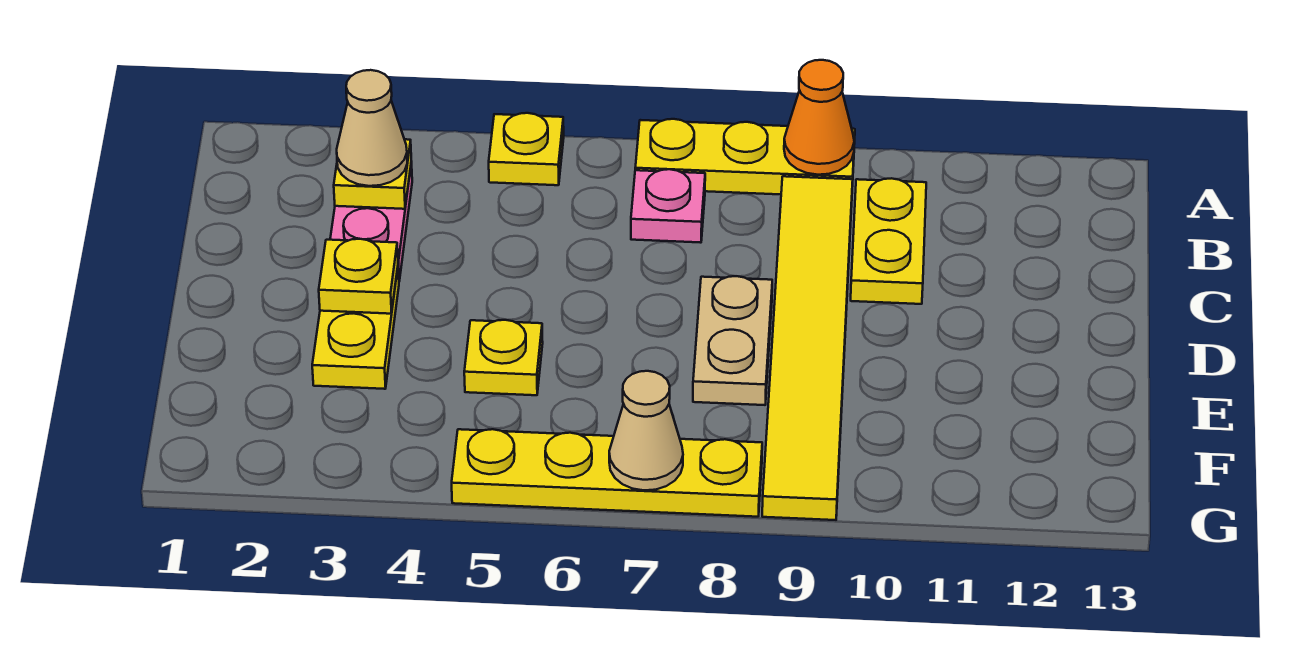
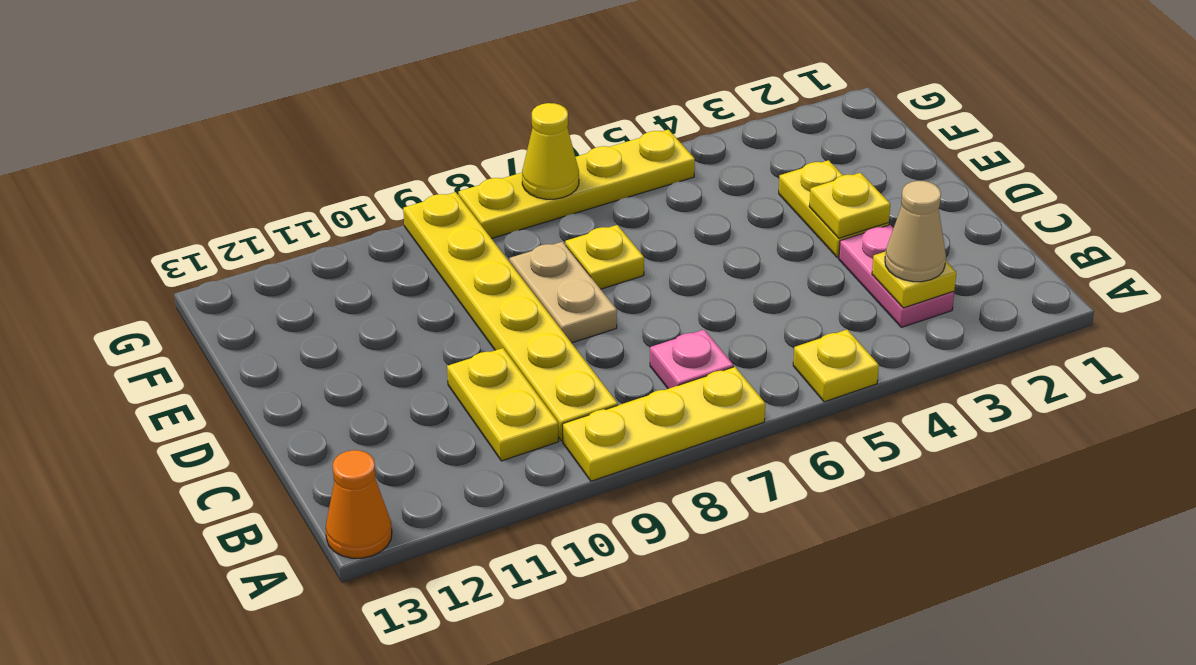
orange cone A9 level 2 -> orange cone A13 level 1
yellow tile B9:G9 level 1 -> yellow plate B9:G9 level 1
yellow plate E5 level 1 -> yellow plate E7 level 1
tan cone G7 level 2 -> yellow cone G7 level 2

